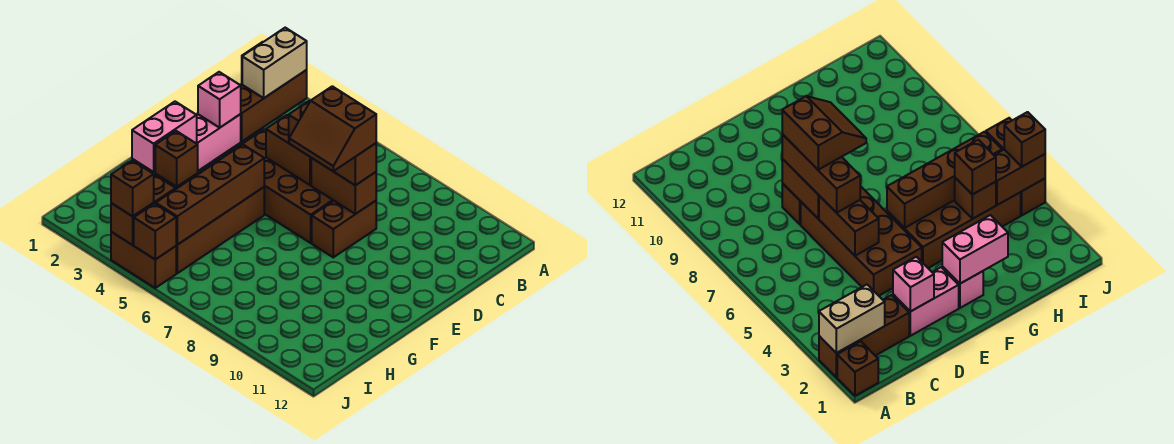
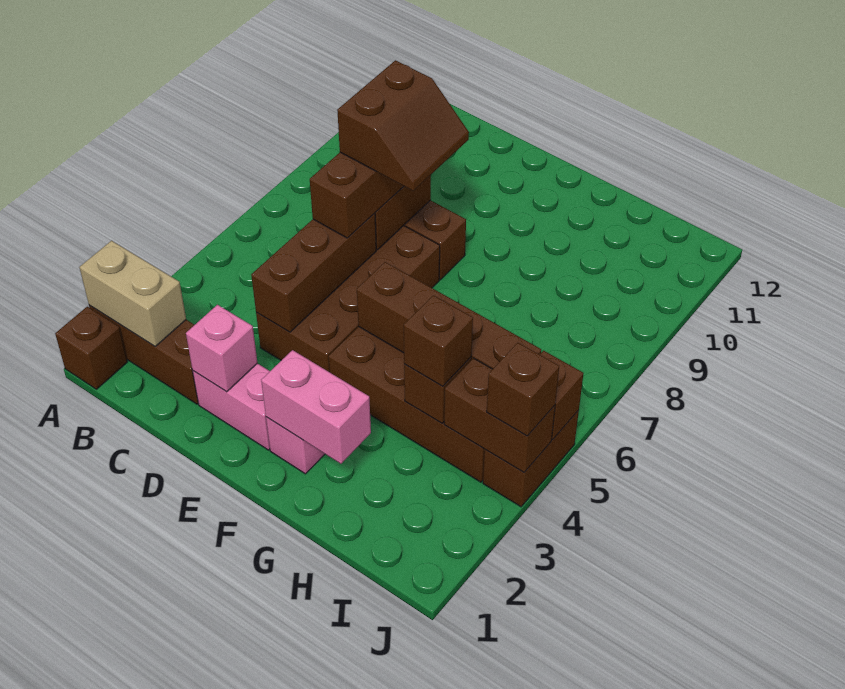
brown brick D5:D6 level 2 -> brown brick D4:D6 level 2

